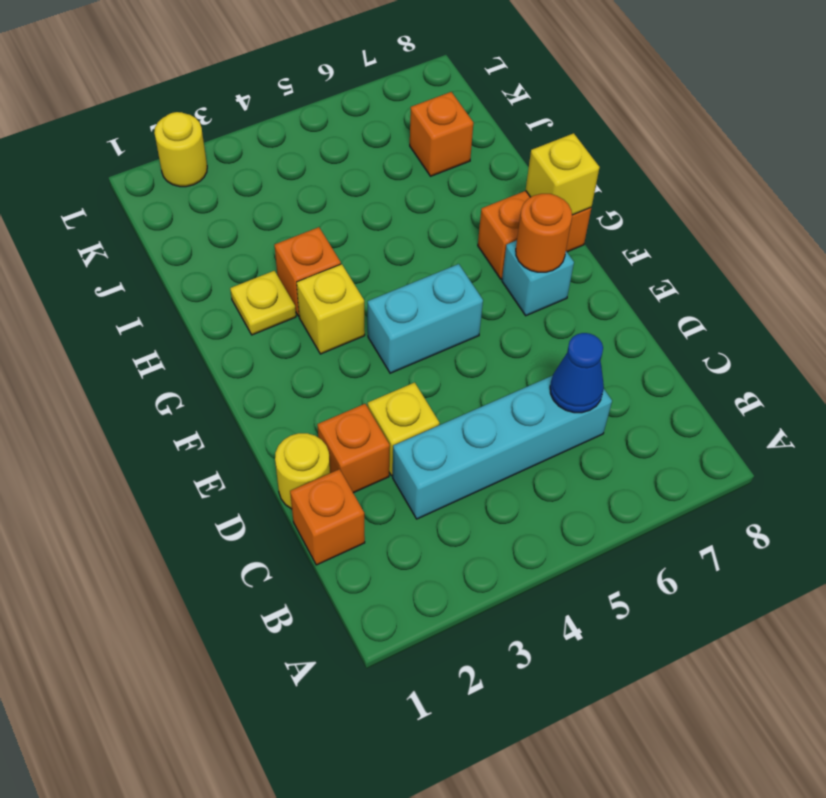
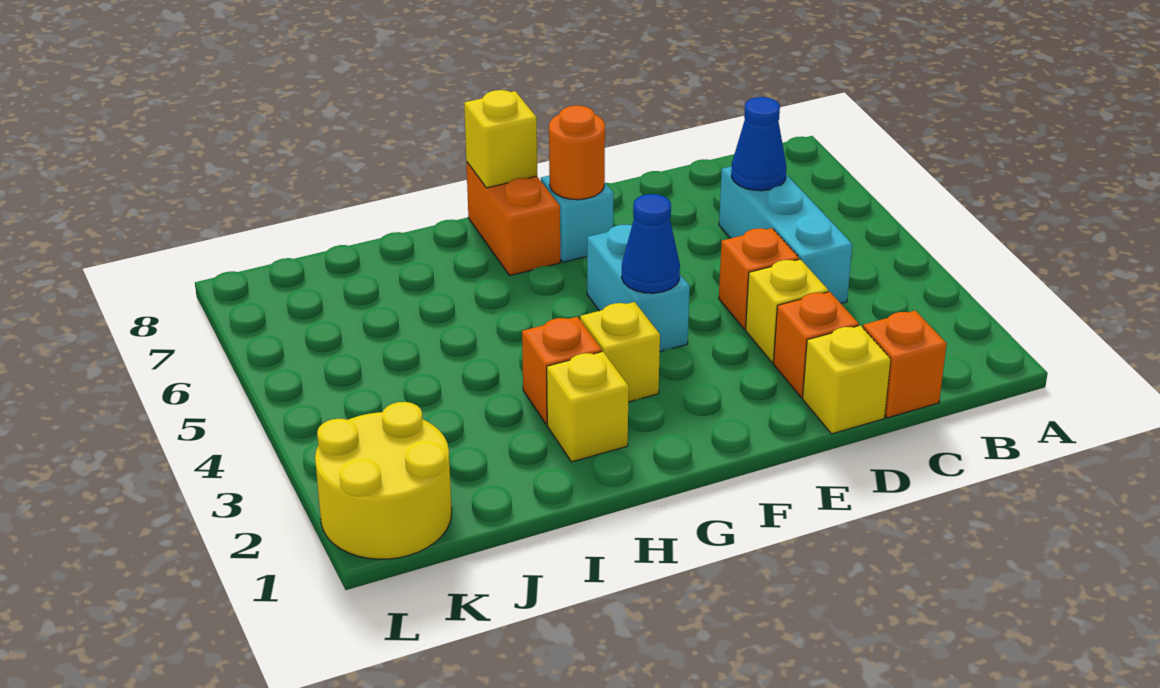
cyan brick C3:C6 level 1 -> cyan brick C4:C6 level 1
yellow round brick D1 level 1 -> yellow brick D1 level 1
none -> blue cone F4 level 2
yellow plate H2 level 1 -> yellow brick H2 level 1
orange brick J7 level 1 -> orange brick D4 level 1
yellow round brick L2 level 1 -> yellow round brick K1:L2 level 1

